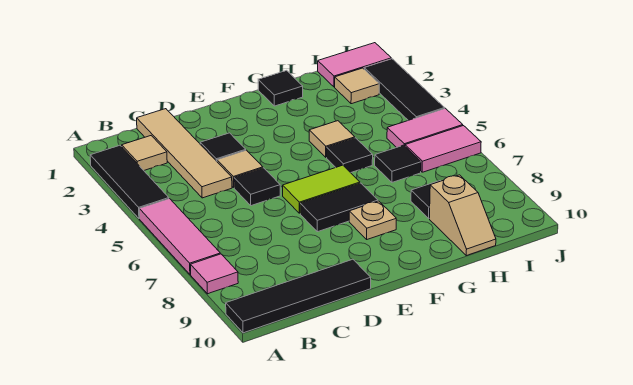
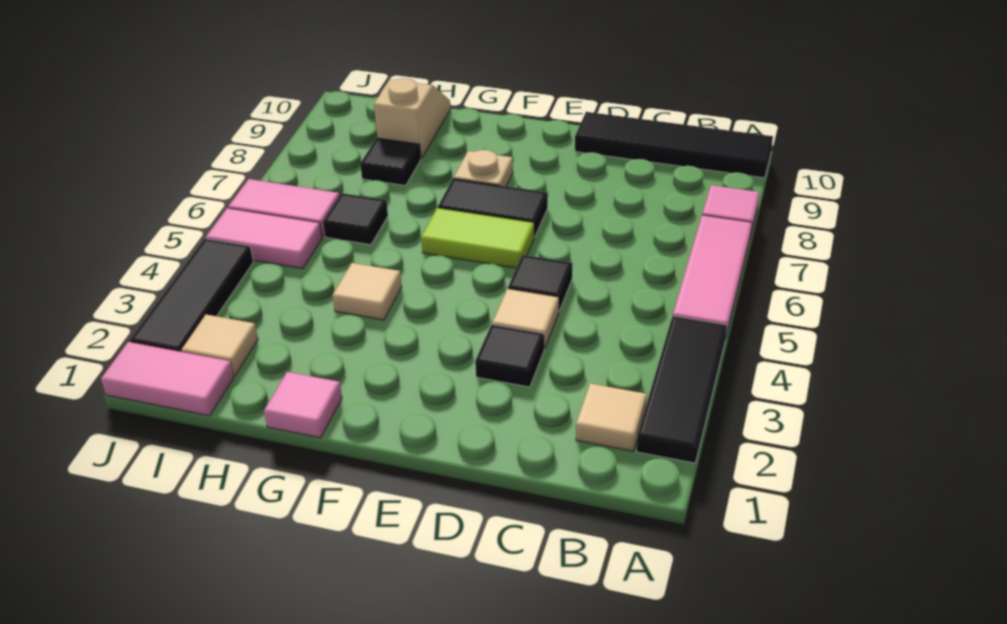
tan tile C1:C4 level 1 -> none
black tile G1 level 1 -> pink tile G1 level 1
black tile G5 level 1 -> none

